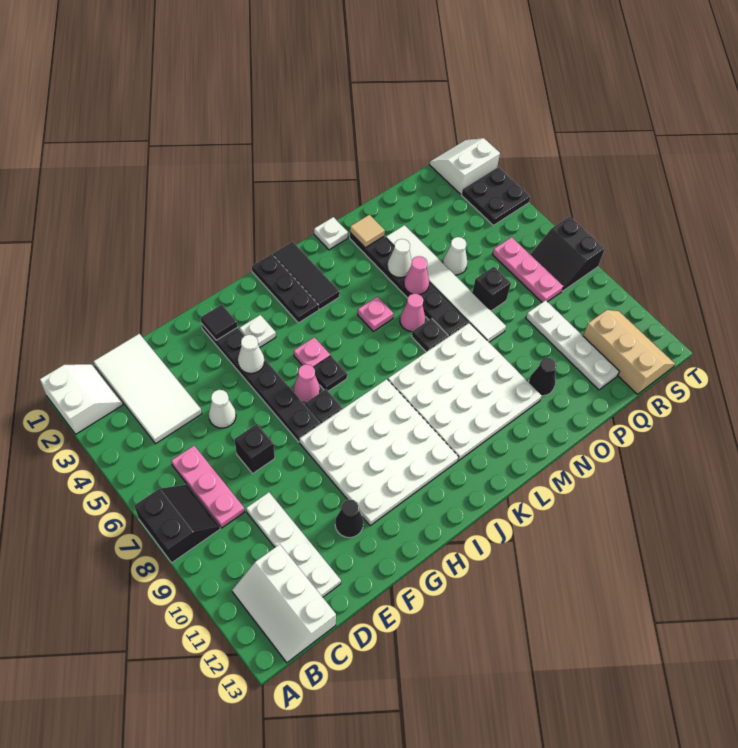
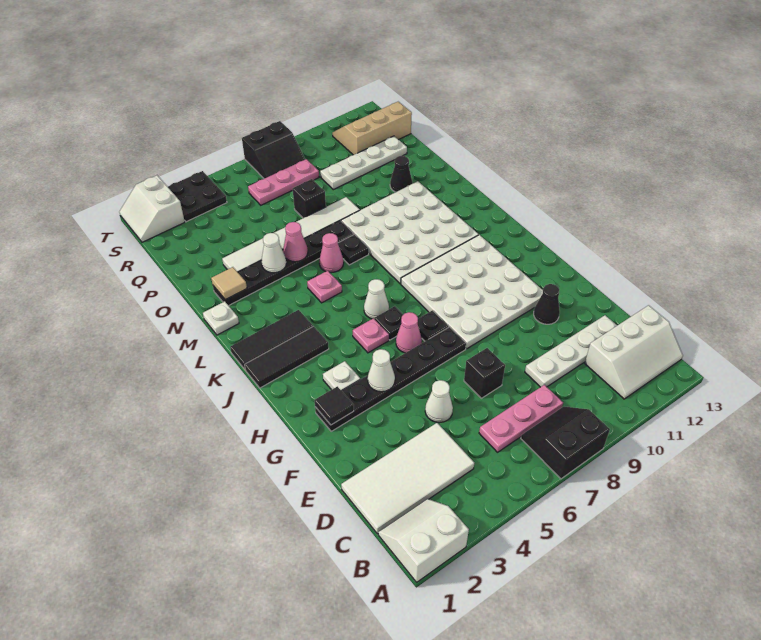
black plate J1:J3 level 1 -> black tile J1:J3 level 1
white cone P5 level 1 -> white cone J6 level 1

